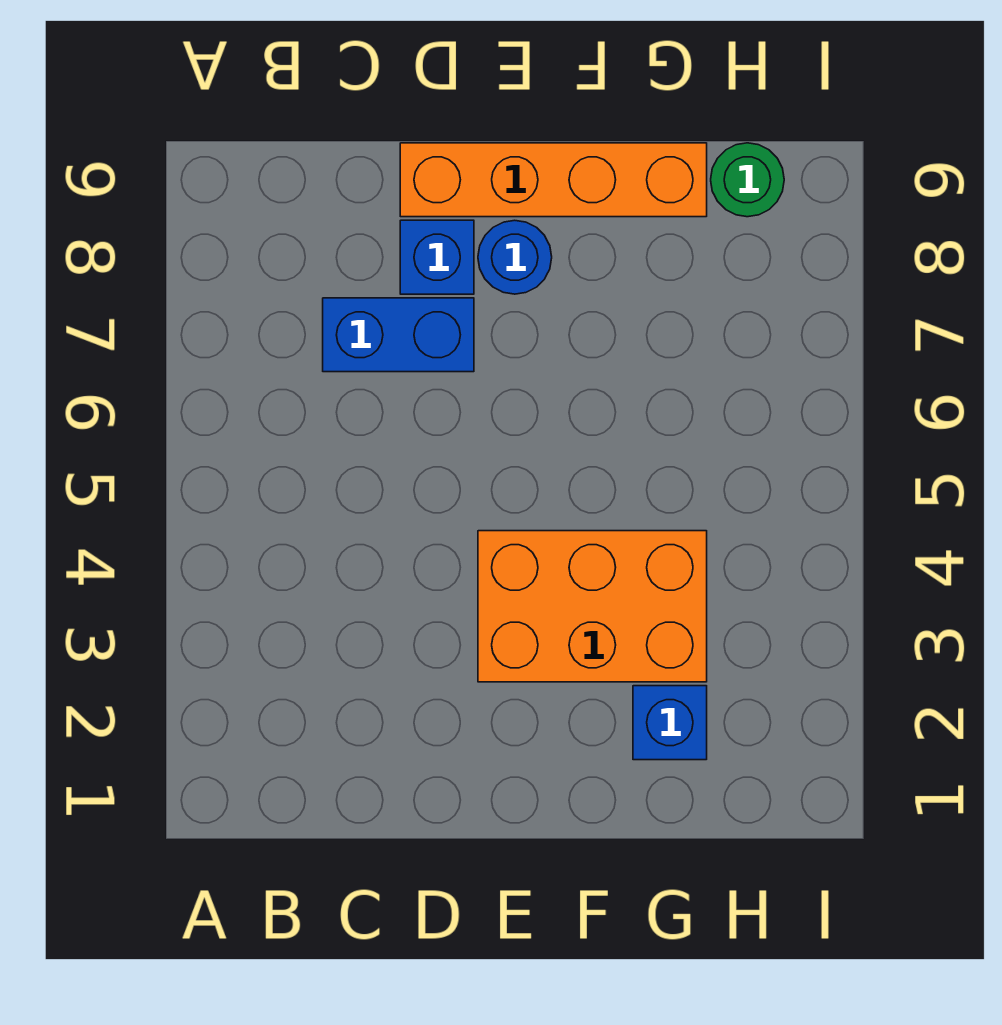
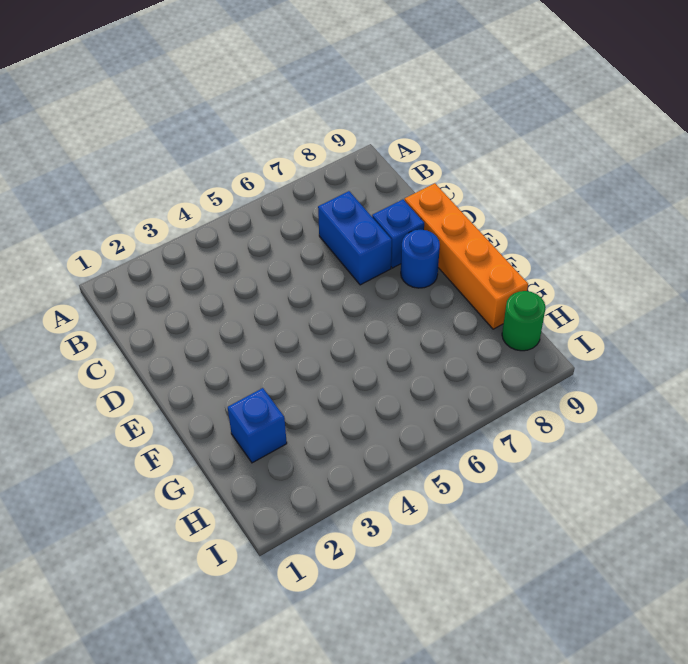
orange brick E3:G4 level 1 -> none

